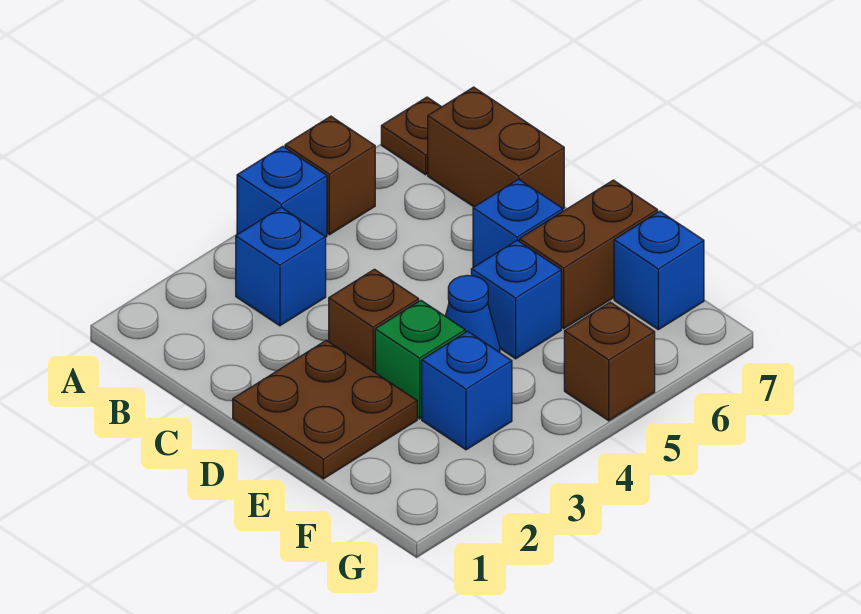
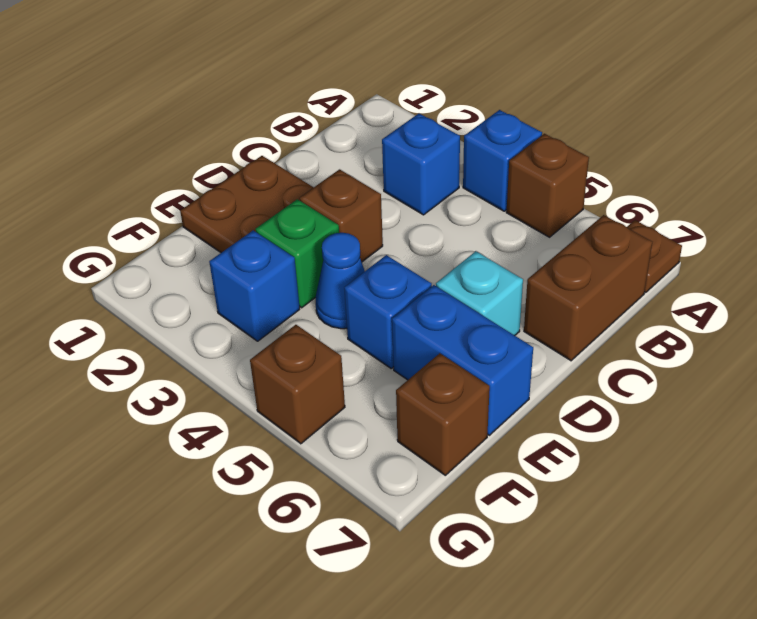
blue brick D6 level 1 -> cyan brick D6 level 1
brown brick E6:E7 level 1 -> blue brick E6:E7 level 1
blue brick F7 level 1 -> brown brick F7 level 1

